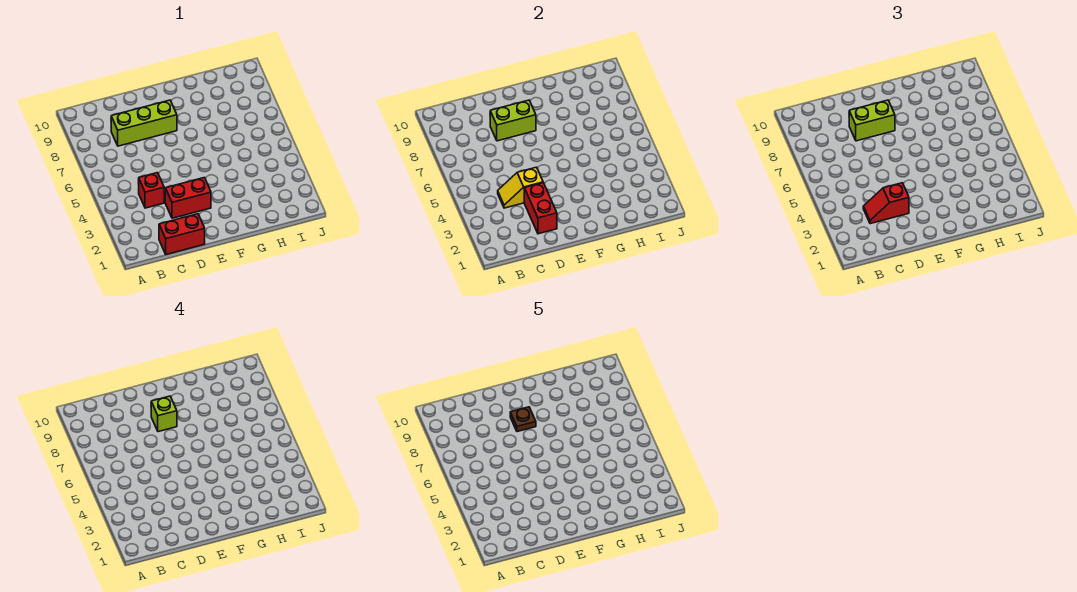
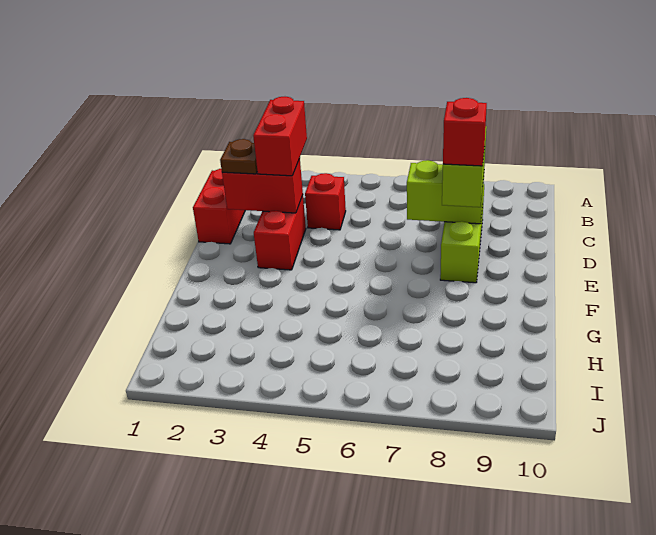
red slope C3:D3 level 3 top D -> red brick C3:D3 level 3
yellow slope C4:D4 level 2 top D -> none
lime brick D8:E8 level 2 -> lime brick D7:D8 level 2
lime brick E8 level 4 -> red brick E8 level 4
brown plate E8 level 5 -> brown plate D2 level 3

